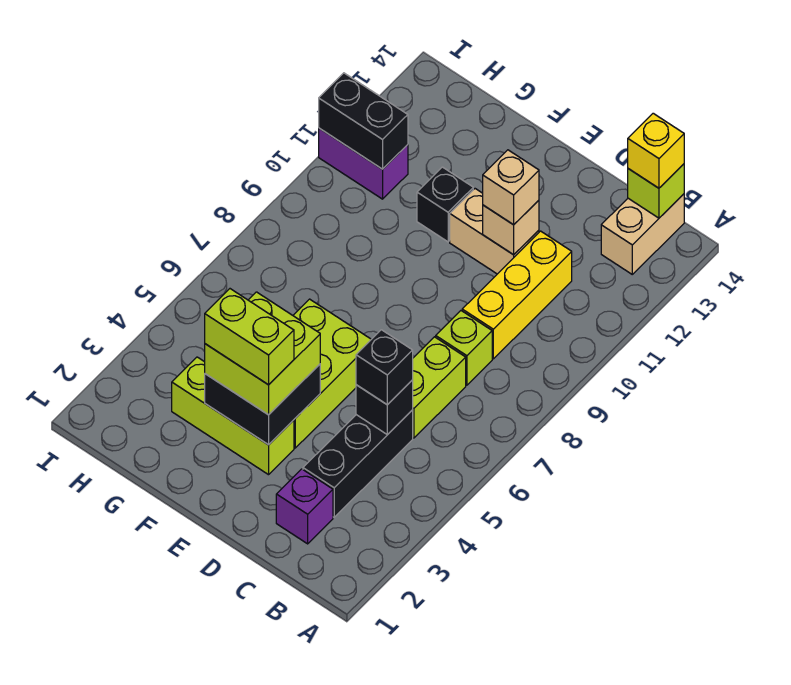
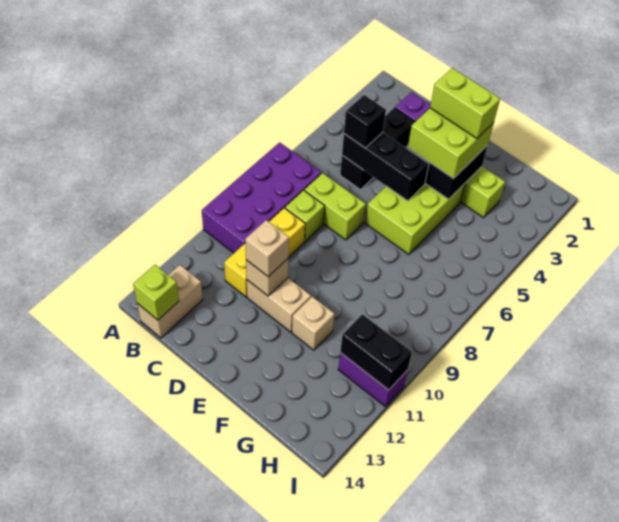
none -> purple brick A7:B10 level 1
yellow brick B14 level 3 -> none
black brick C5 level 2 -> black brick C5:E5 level 2
lime brick C6:C7 level 1 -> lime brick C7:D7 level 1
black brick F11 level 1 -> tan brick F11 level 1

